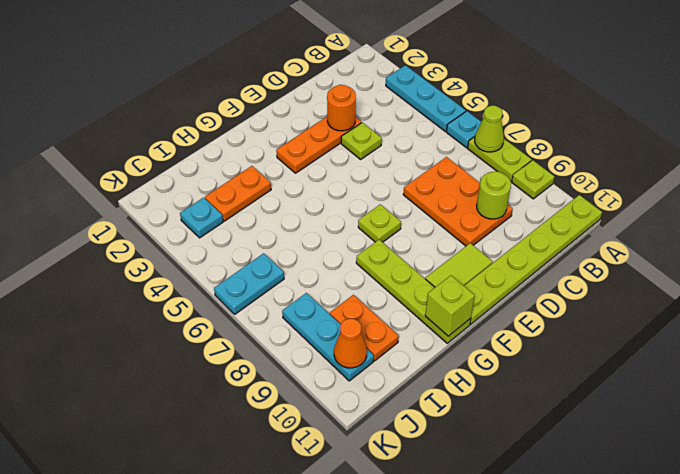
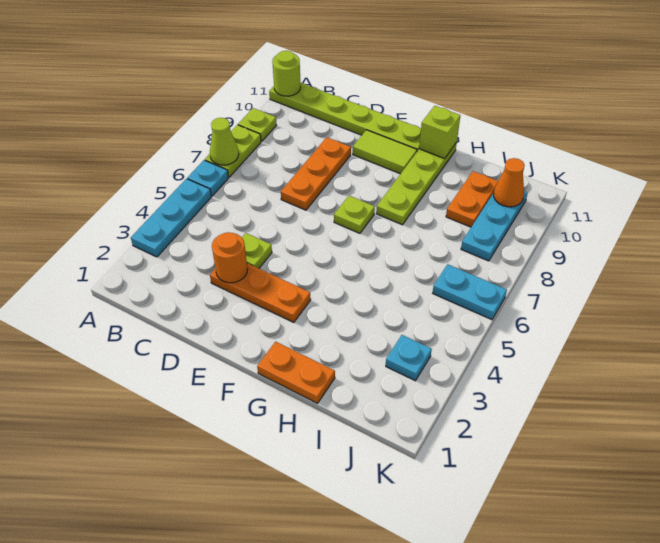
orange plate C7:D9 level 1 -> orange plate D7:D9 level 1
lime round brick C9 level 2 -> lime round brick A11 level 2
orange plate H3:I3 level 1 -> orange plate G1:H1 level 1

